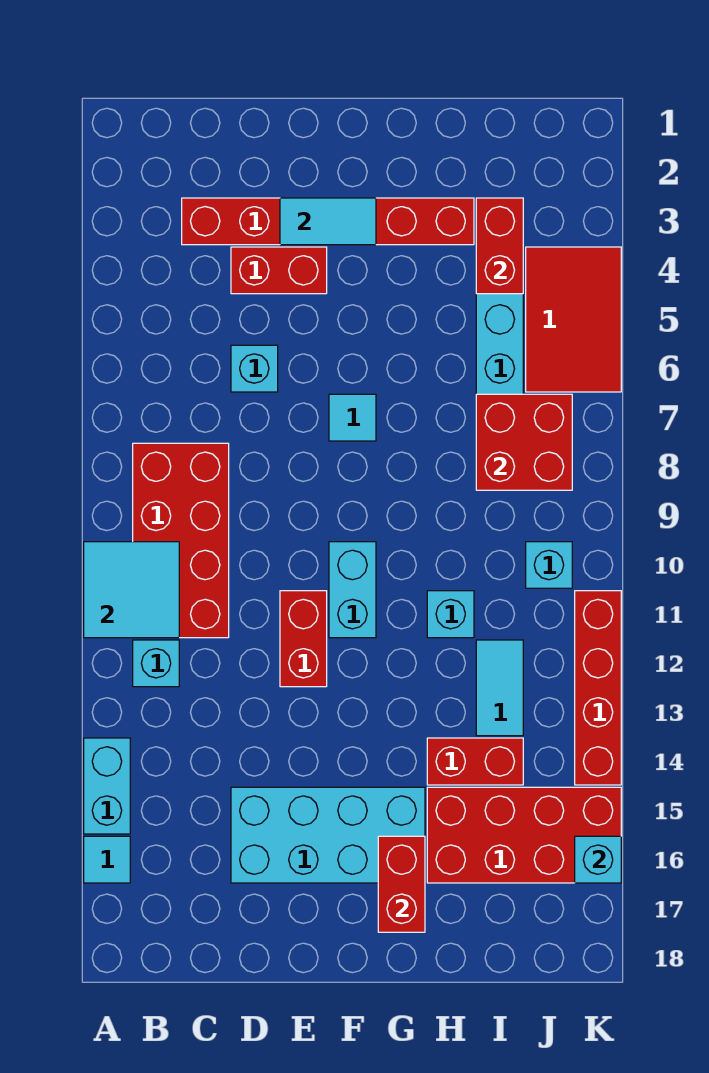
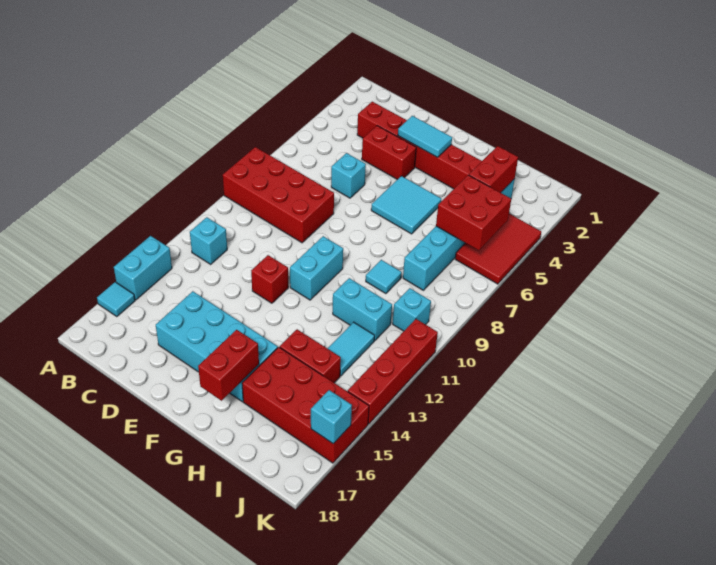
cyan tile A10:B11 level 2 -> cyan tile F5:G6 level 1
red brick B8:C11 level 1 -> red brick A8:D9 level 1
red brick E11:E12 level 1 -> red brick E12 level 1
cyan tile F7 level 1 -> cyan tile H9 level 1
cyan brick H11 level 1 -> cyan brick H11:I11 level 1
red brick I7:J8 level 2 -> red brick I5:J6 level 2

